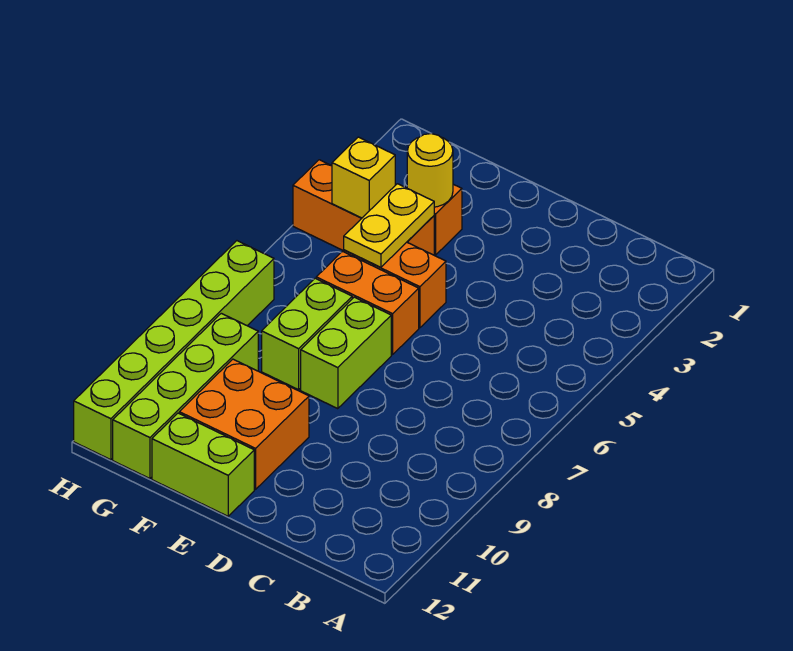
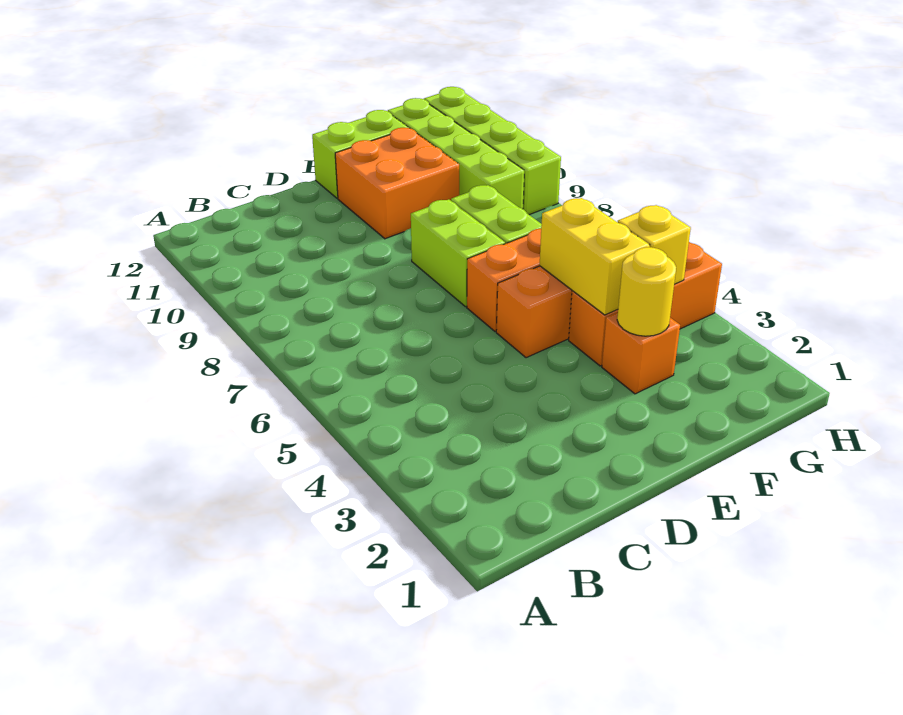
yellow plate F4:F5 level 2 -> yellow brick F4:F5 level 2
lime brick H7:H12 level 1 -> lime brick H9:H12 level 1

